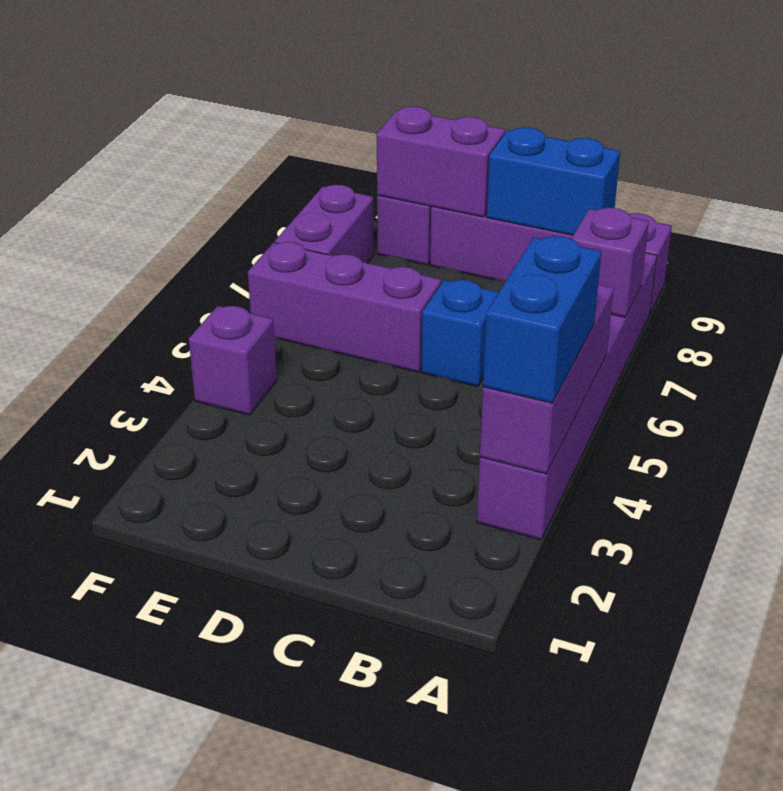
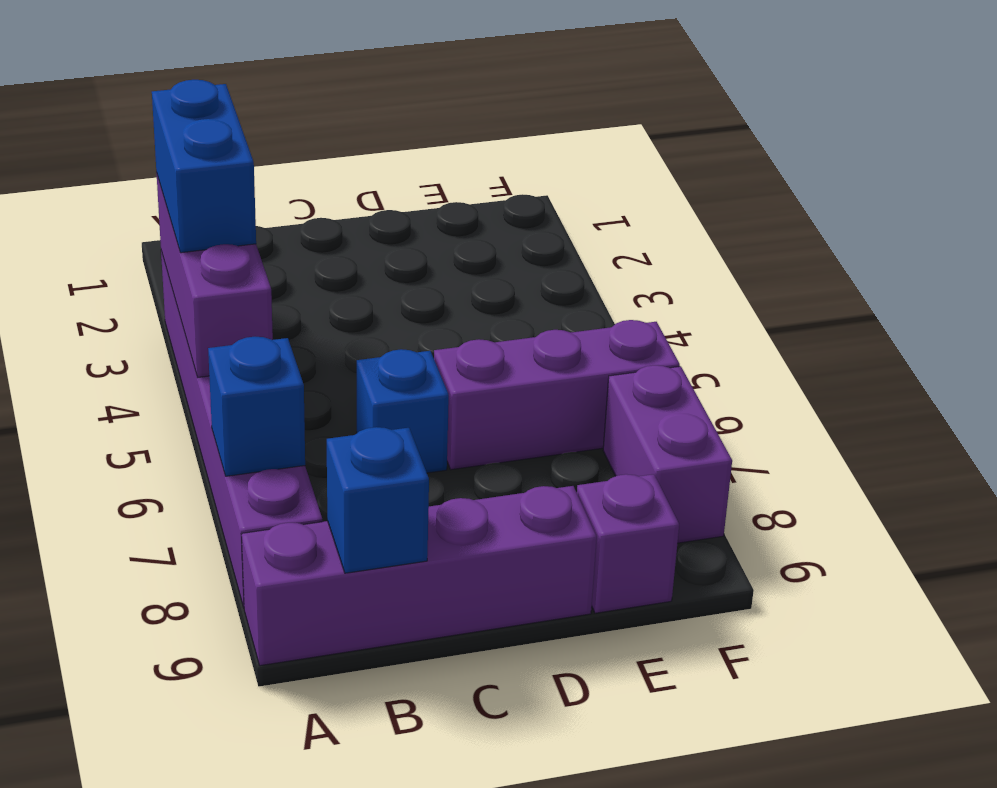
purple brick A7 level 2 -> blue brick A7 level 2
blue brick B9:C9 level 2 -> blue brick B9 level 2
purple brick D9:E9 level 2 -> none
purple brick F4 level 1 -> none

